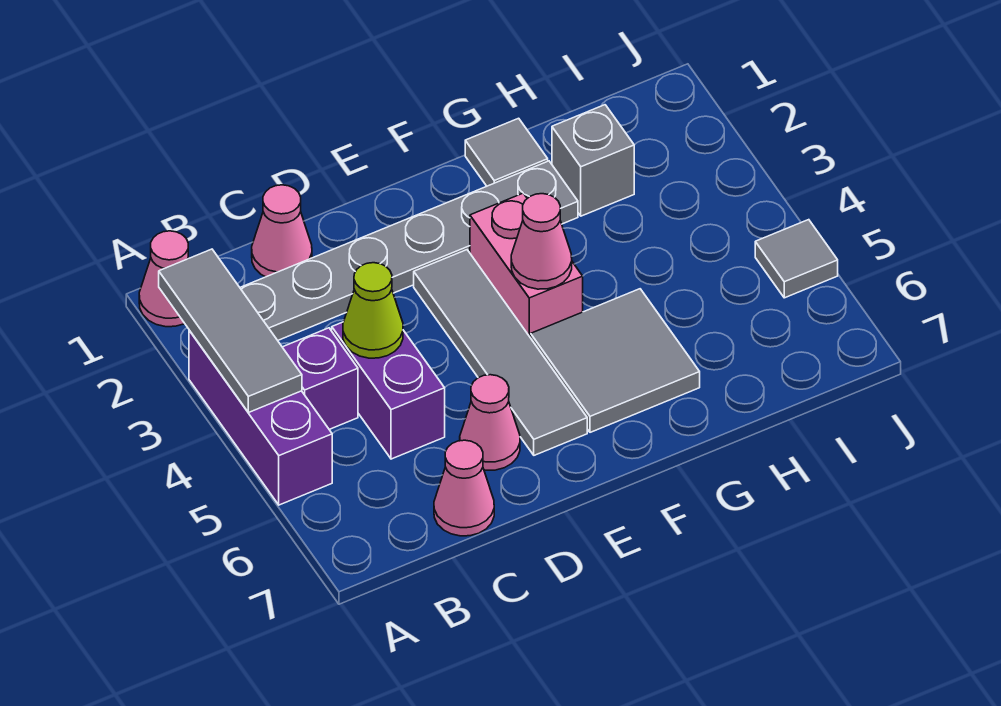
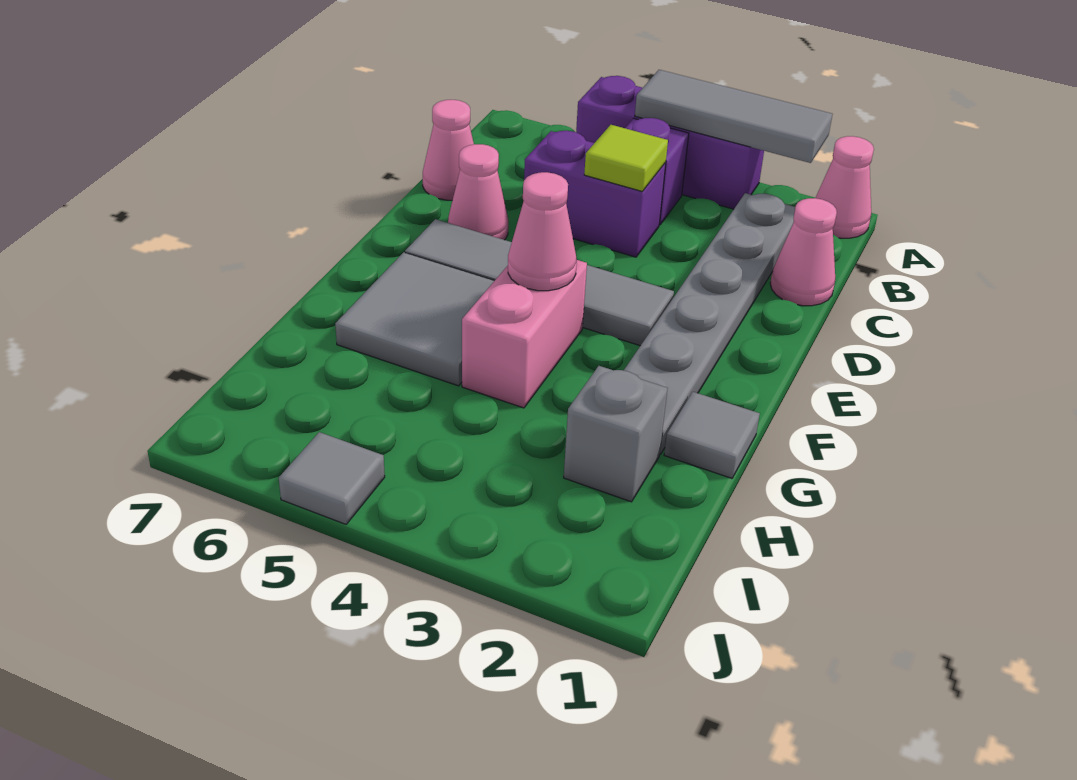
lime cone C4 level 2 -> lime tile C4 level 2
pink brick F3:F4 level 1 -> pink brick F4:G4 level 1

